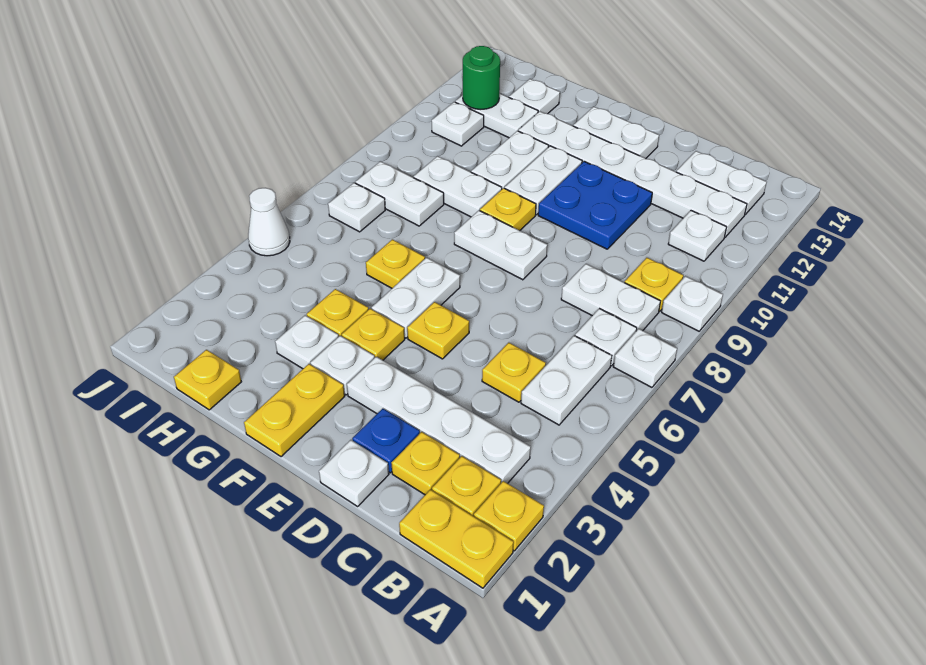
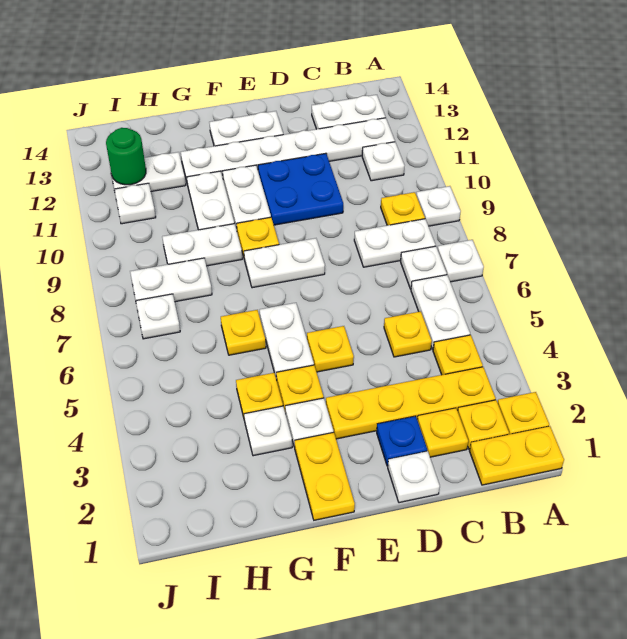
white plate B3:E3 level 1 -> yellow plate B3:E3 level 1
yellow plate H1 level 1 -> yellow plate B4 level 1
white plate H13 level 1 -> none
white cone J5 level 1 -> none

